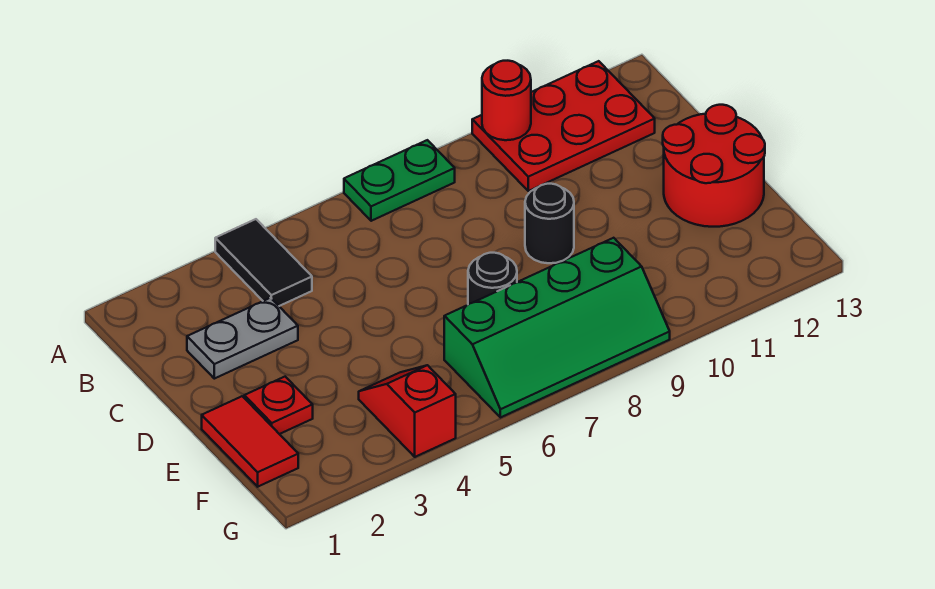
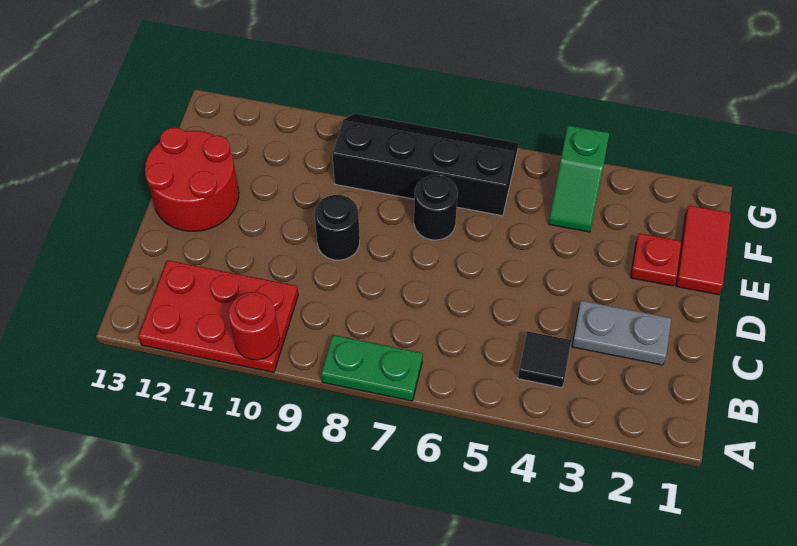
black tile A4:B4 level 1 -> black tile B4 level 1
red slope F4:G4 level 1 top G -> green slope F4:G4 level 1 top G
green slope F6:G9 level 1 top F -> black slope F6:G9 level 1 top F

